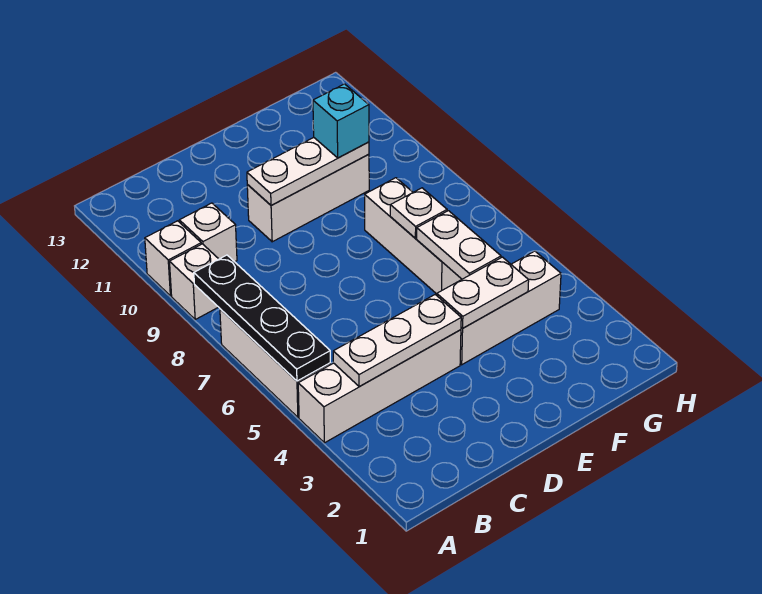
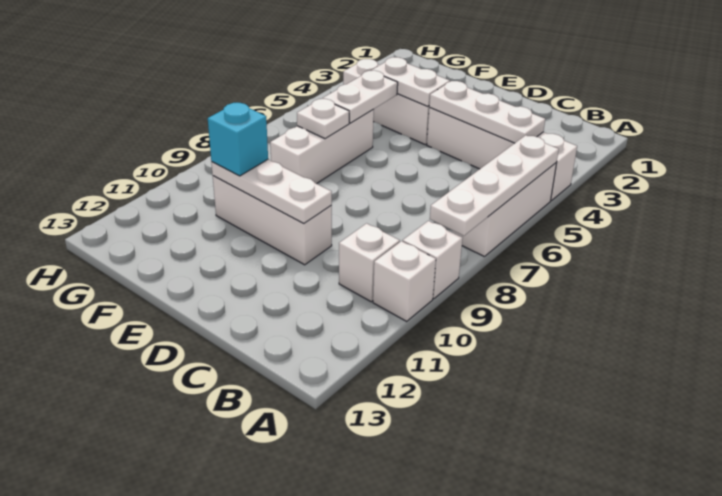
black plate A5:A8 level 2 -> white plate A5:A8 level 2

